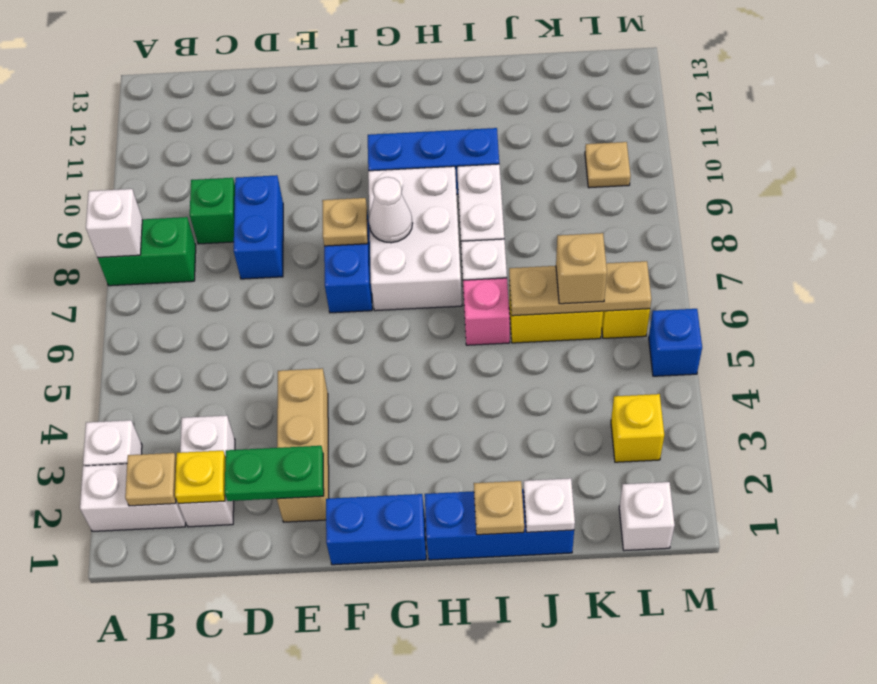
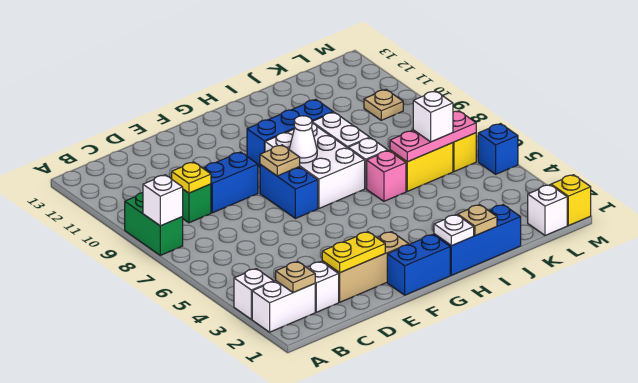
green brick A8:B8 level 1 -> green brick A8:A9 level 1
white brick C2:C3 level 1 -> white brick C2 level 1
yellow plate C2 level 2 -> yellow plate C9 level 2
green plate D2:E2 level 2 -> yellow plate D2:E2 level 2
blue brick D8:D9 level 1 -> blue brick D9:E9 level 1
tan brick E2:E4 level 1 -> tan brick D2:F2 level 1
white plate J1 level 2 -> white plate H1 level 2
tan plate J6:L6 level 2 -> pink plate J6:L6 level 2
tan brick K6 level 3 -> white brick K6 level 3
yellow brick L3 level 1 -> yellow brick M1 level 1

